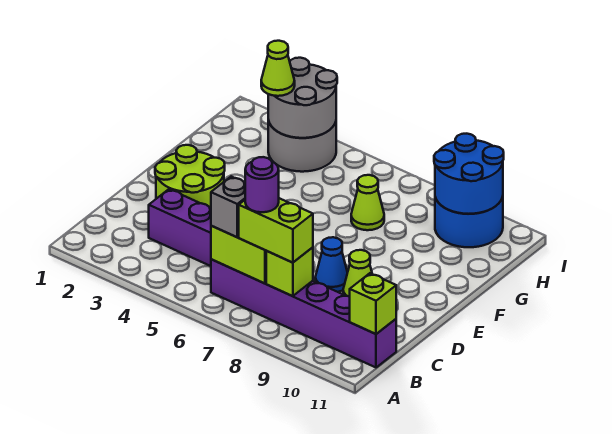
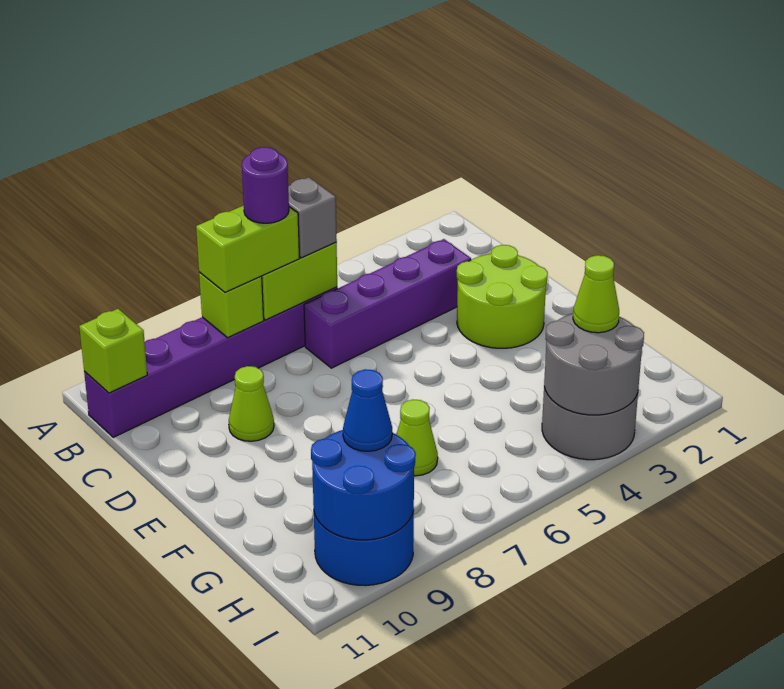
blue cone D8 level 1 -> blue cone H9 level 3

